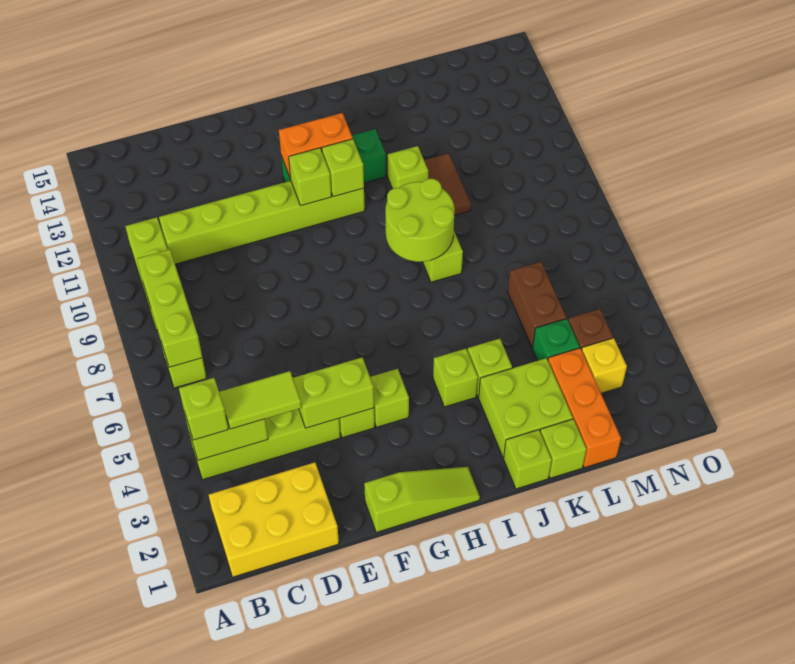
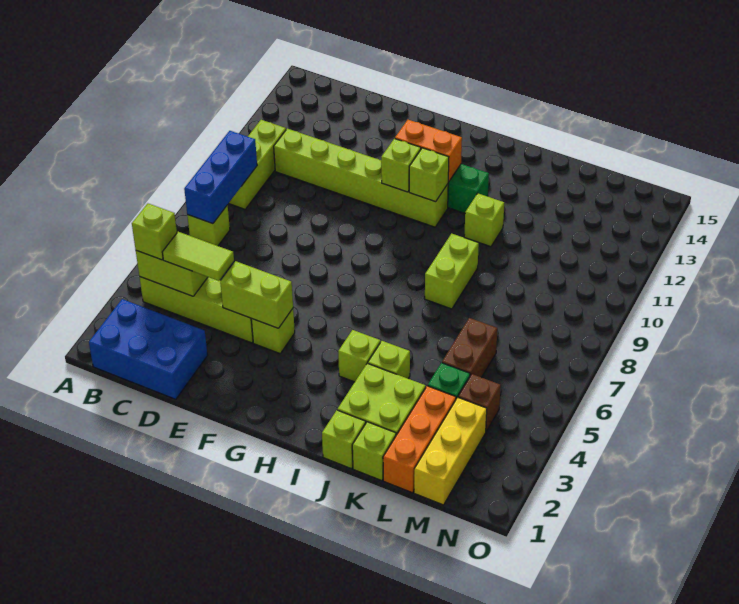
yellow brick B1:D2 level 1 -> blue brick B1:D2 level 1
lime brick B7:B9 level 2 -> blue brick B7:B9 level 2
lime slope F1:H1 level 1 top F -> none
lime brick G4 level 1 -> none
lime round brick I8:J9 level 2 -> none
brown tile K10:K11 level 1 -> none
yellow brick M3 level 1 -> yellow brick M1:M3 level 1

